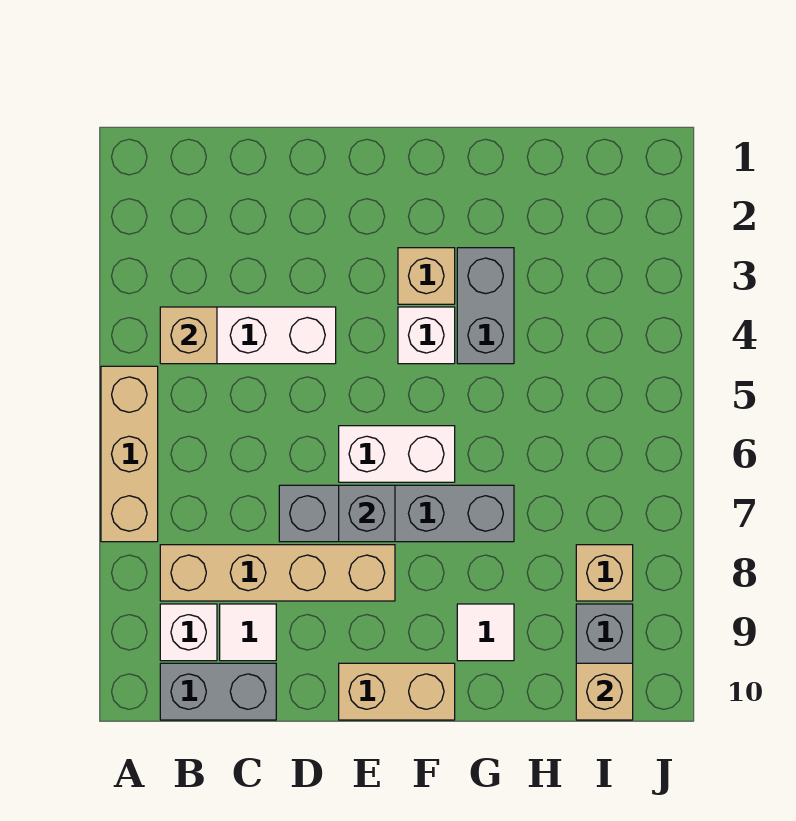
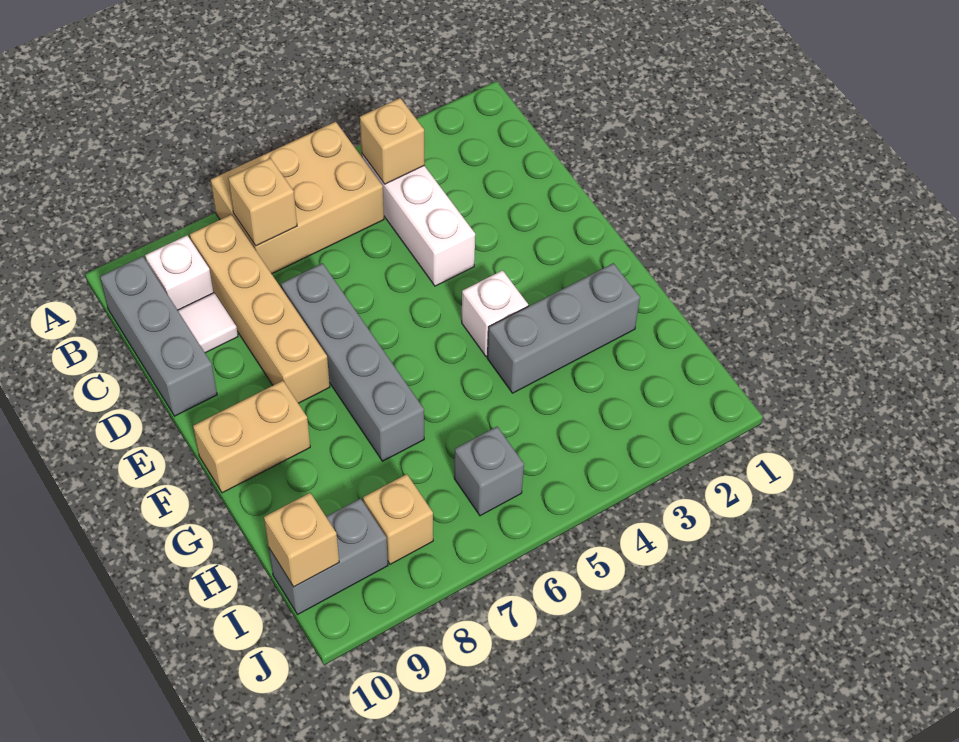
tan brick A5:A7 level 1 -> tan brick A5:B7 level 1
grey brick B10:C10 level 1 -> grey brick B10:D10 level 1
white brick E6:F6 level 1 -> none
grey brick E7 level 2 -> grey brick I6 level 1
tan brick E10:F10 level 1 -> tan brick F9:F10 level 1
tan brick F3 level 1 -> tan brick B7 level 2
grey brick G3:G4 level 1 -> grey brick G2:G4 level 1
white tile G9 level 1 -> none

